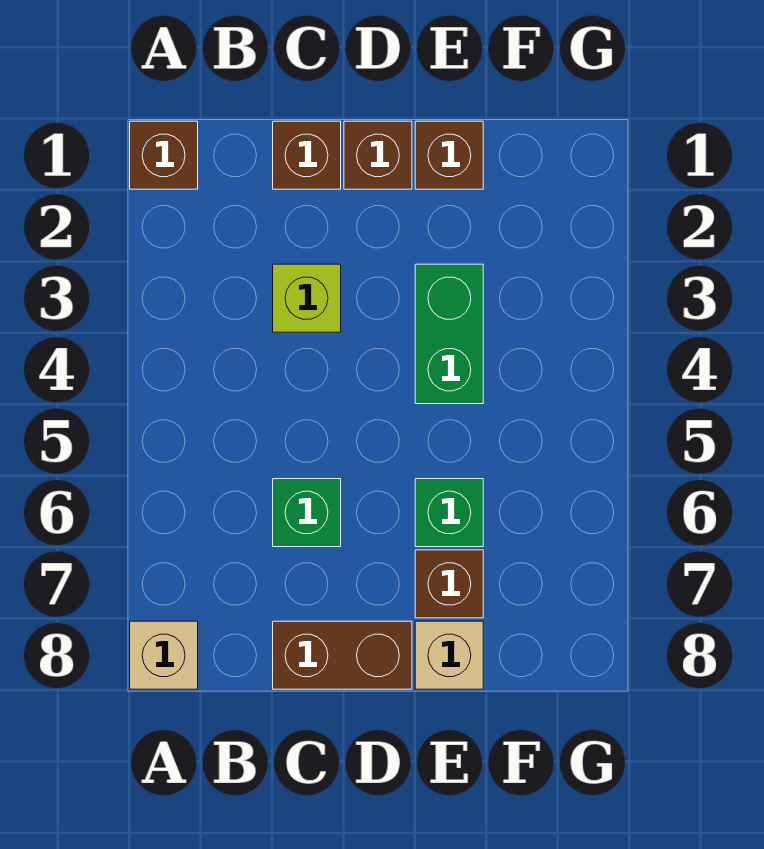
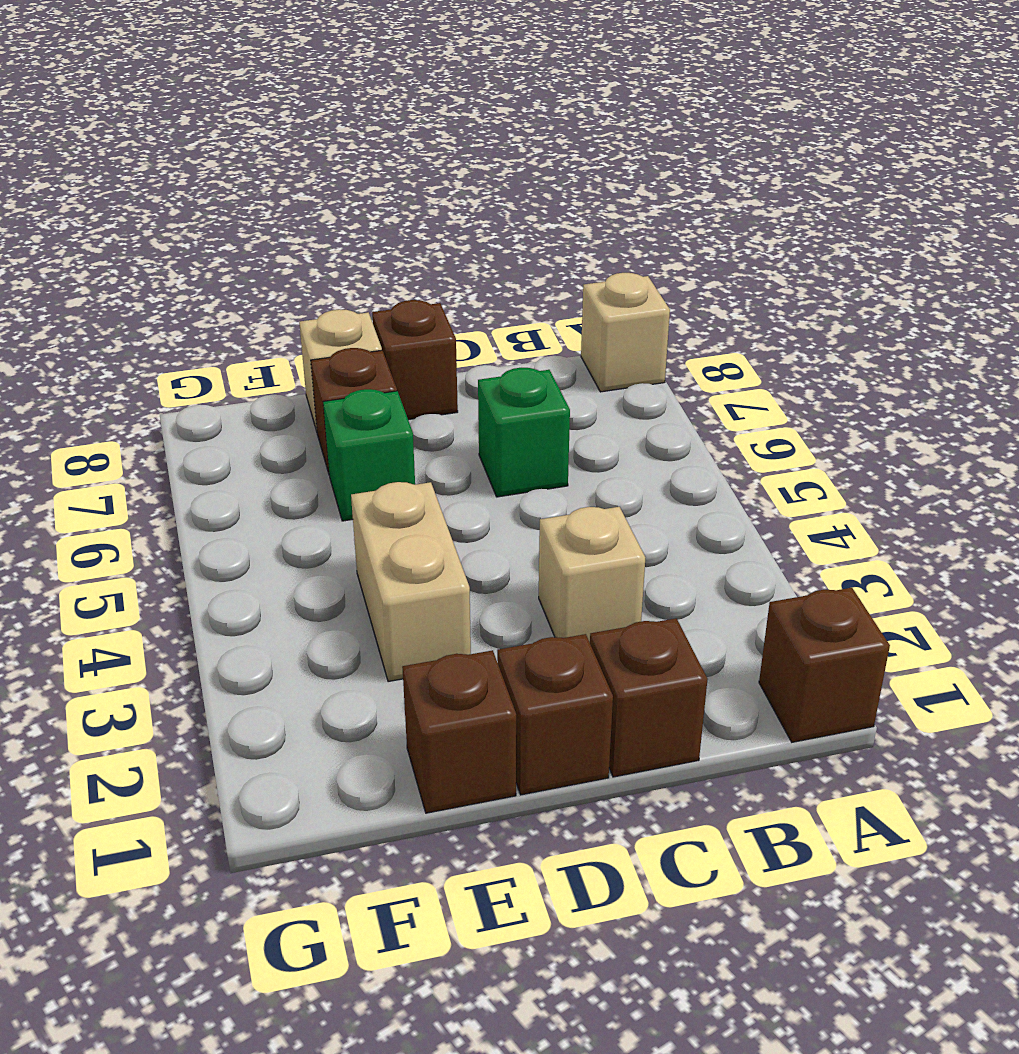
lime brick C3 level 1 -> tan brick C3 level 1
brown brick C8:D8 level 1 -> brown brick D8 level 1
green brick E3:E4 level 1 -> tan brick E3:E4 level 1

